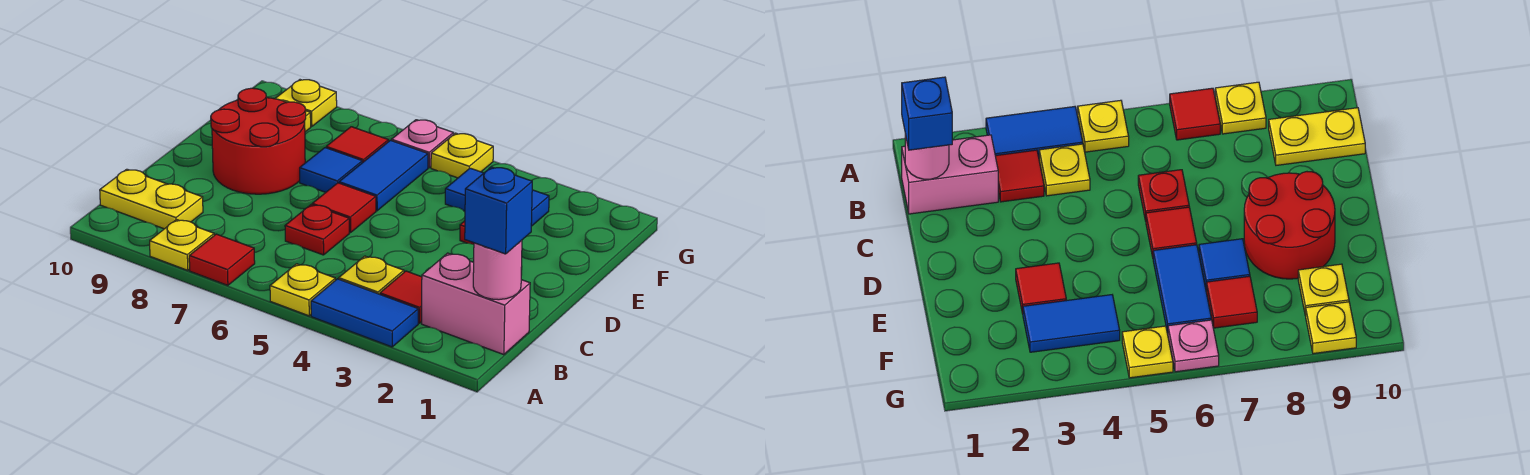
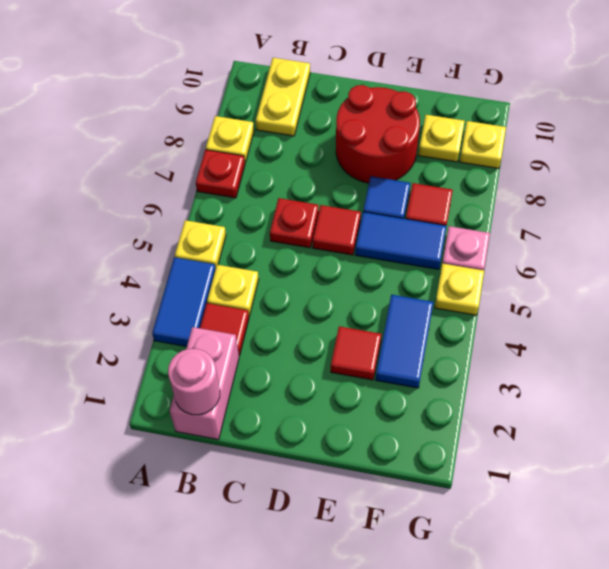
red tile A7 level 1 -> red plate A7 level 1
blue brick B1 level 3 -> none

